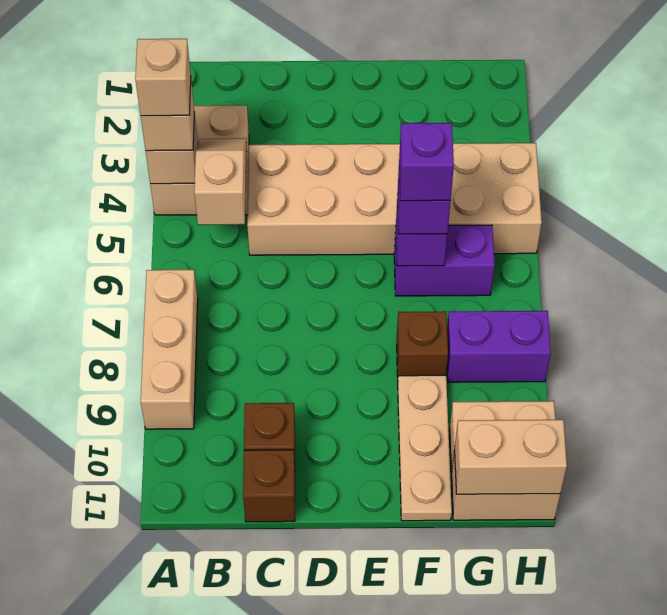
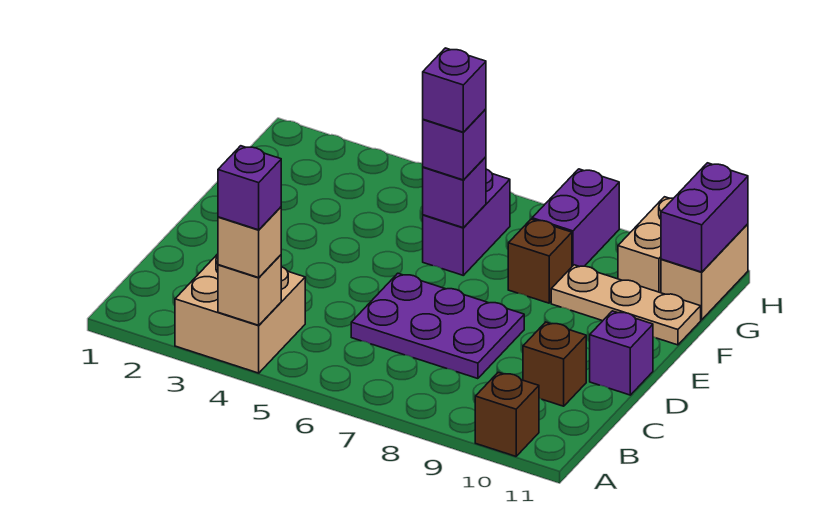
tan brick A4 level 4 -> purple brick A4 level 4
tan brick A7:A9 level 1 -> none
tan slope B4:B5 level 2 top 5 -> none
tan brick C4:H5 level 1 -> none
none -> purple plate C6:D8 level 1
brown brick C11 level 1 -> brown brick A10 level 1
none -> purple brick D11 level 1
tan brick G11:H11 level 2 -> purple brick G11:H11 level 2

